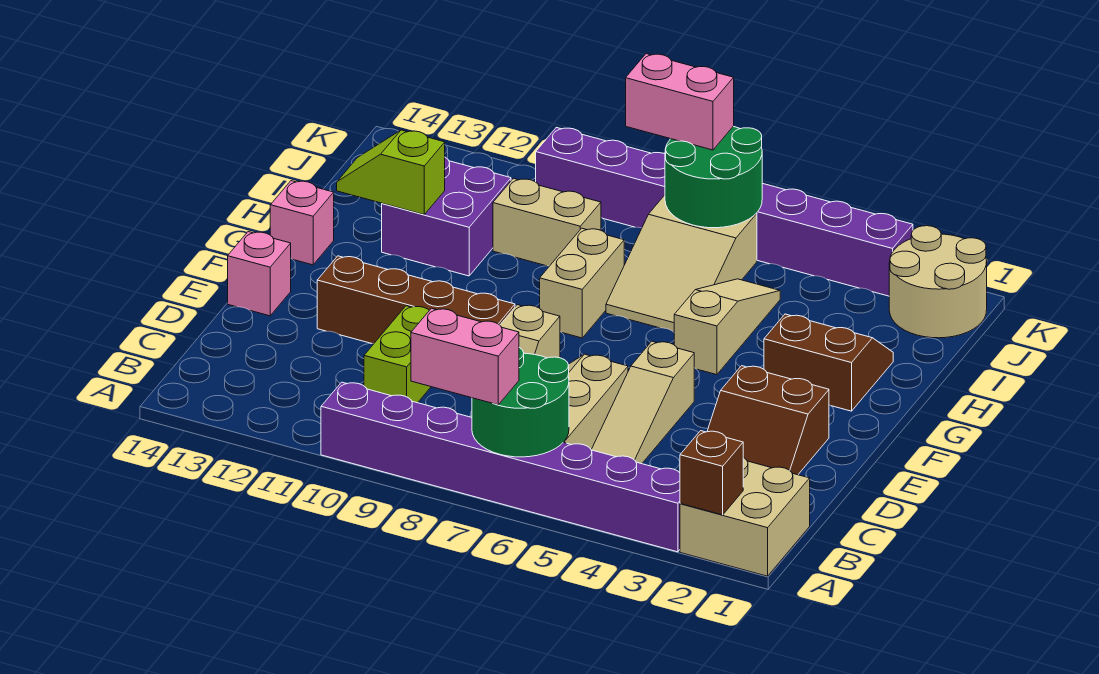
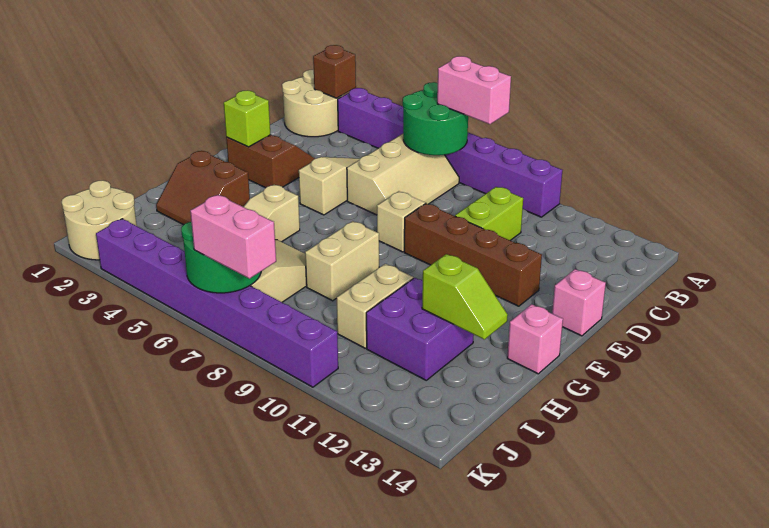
tan brick A1:B2 level 1 -> tan round brick A1:B2 level 1
none -> lime brick E2 level 2
tan brick I9:I10 level 1 -> tan brick H10:I10 level 1

